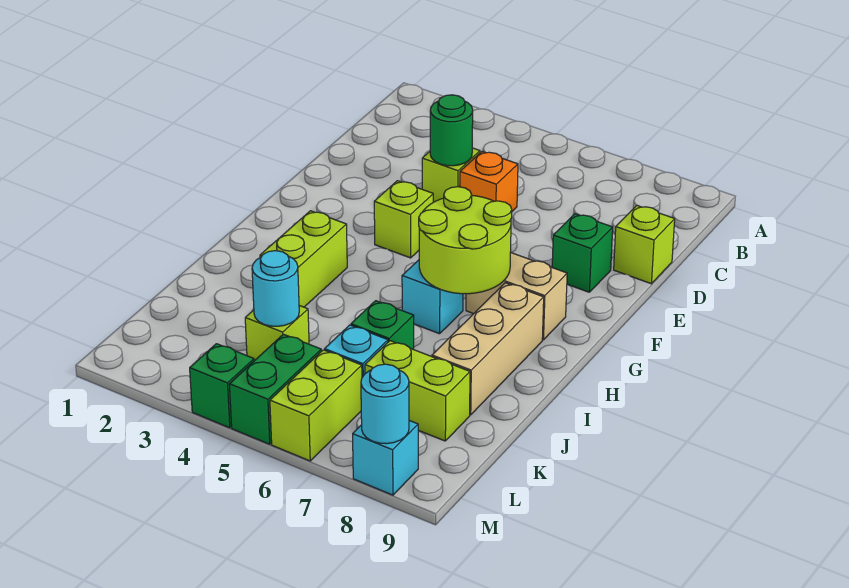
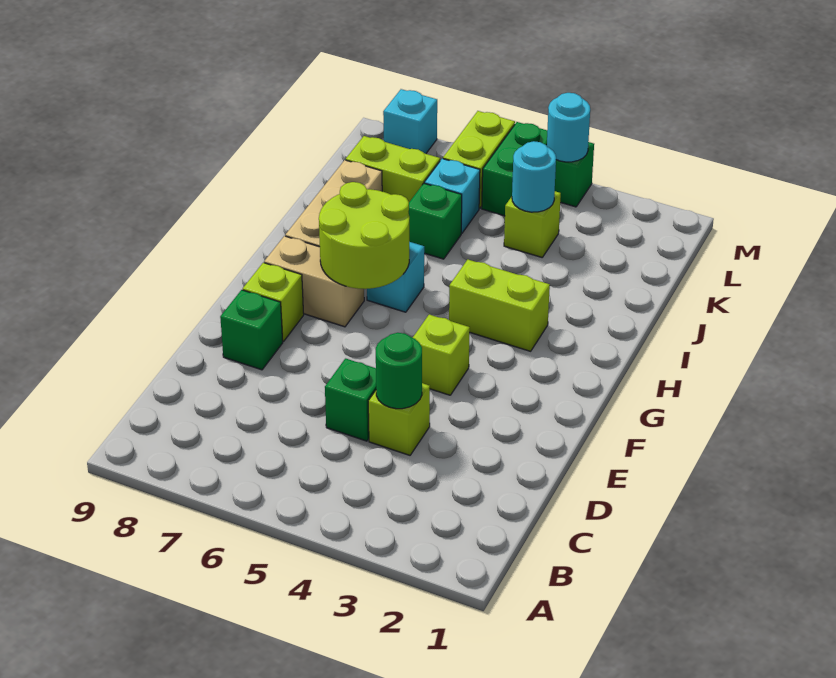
orange brick D5 level 1 -> green brick D5 level 1
lime brick D9 level 1 -> lime brick F8 level 1
lime brick H3:I3 level 1 -> lime brick H3:H4 level 1
cyan round brick M8 level 2 -> cyan round brick M4 level 2

